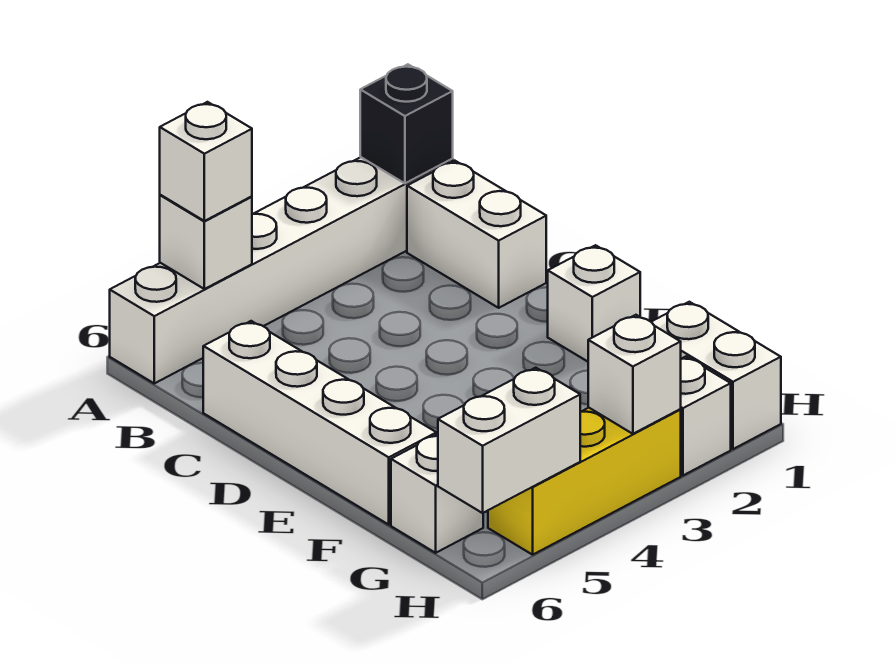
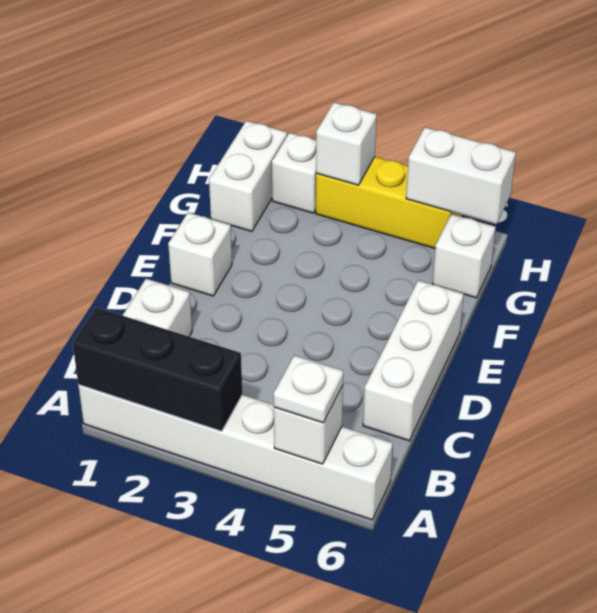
black brick A1 level 2 -> black brick A1:A3 level 2
white brick A5 level 3 -> white plate A5 level 3
white brick C6:F6 level 1 -> white brick C6:E6 level 1

